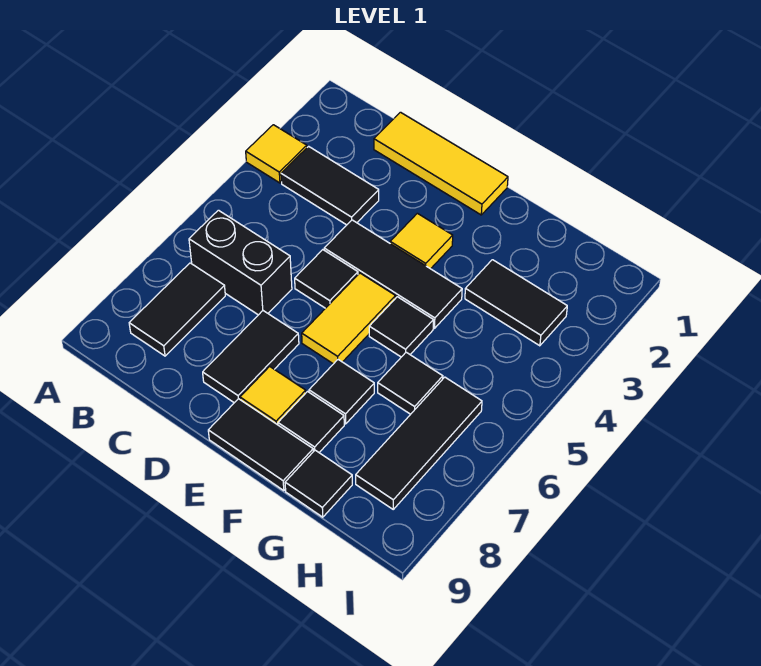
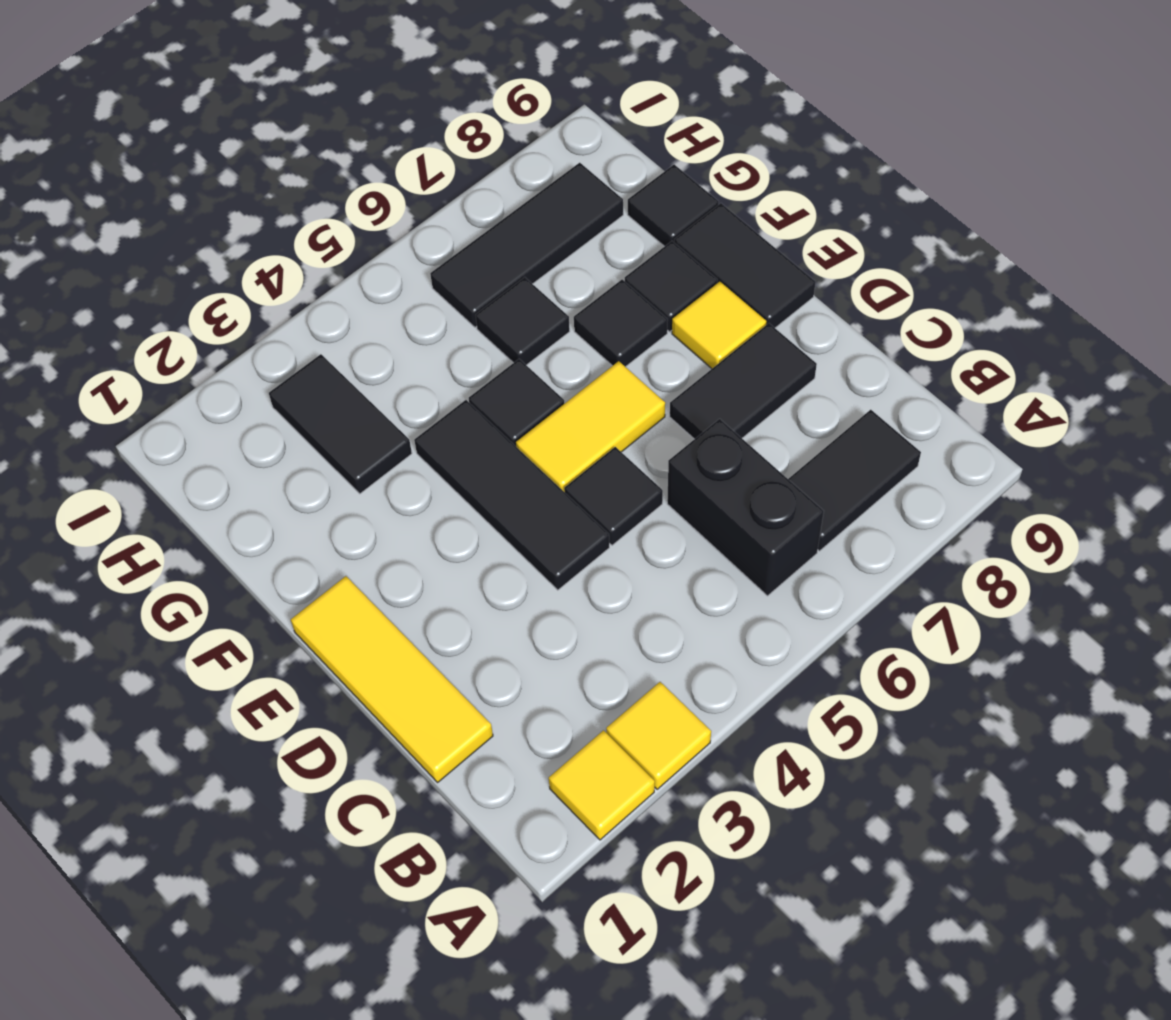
black tile B3:C3 level 1 -> none
yellow tile E3 level 1 -> yellow tile A2 level 1

